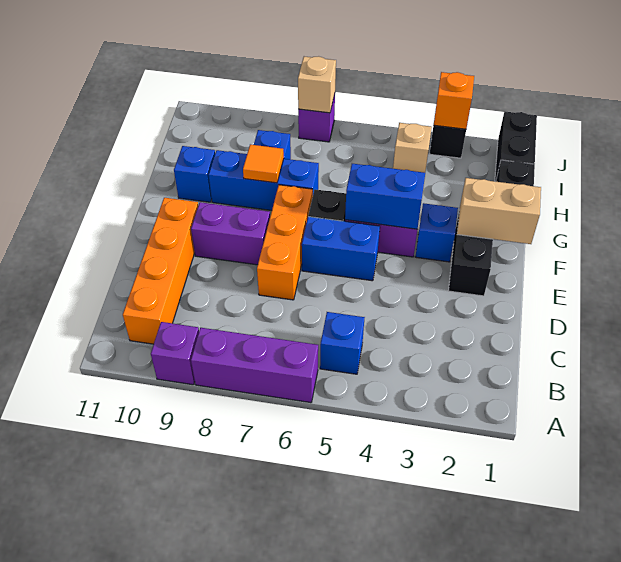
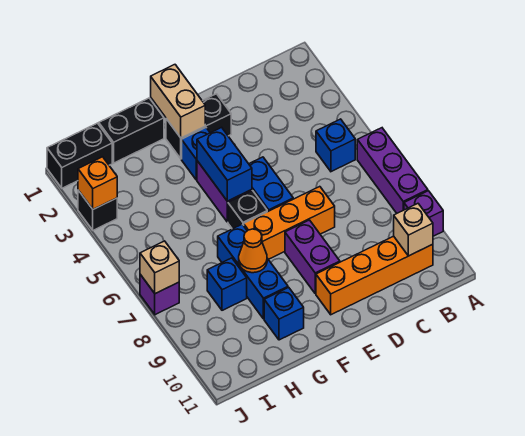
orange tile G8 level 2 -> orange cone G8 level 2
tan brick I4 level 1 -> tan brick B10 level 2

